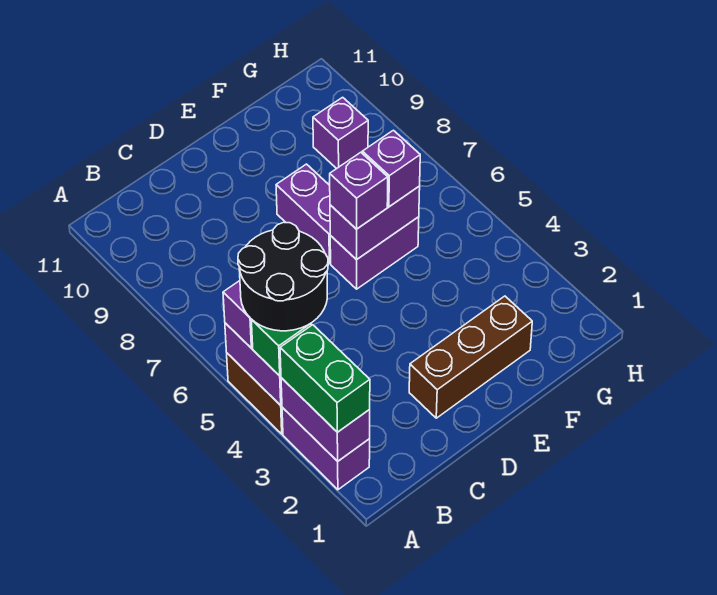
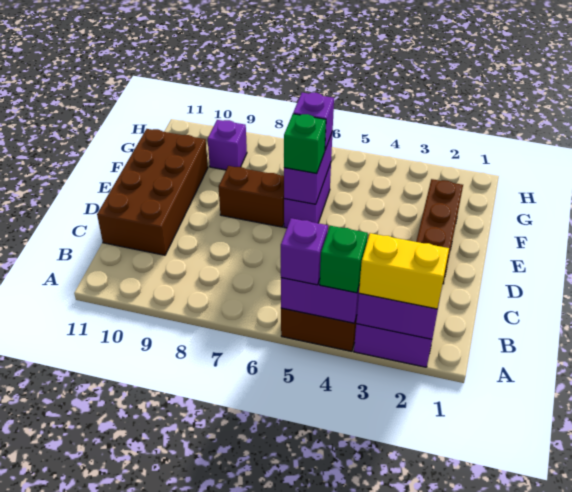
green brick A2:A3 level 3 -> yellow brick A2:A3 level 3
black round brick A4:B5 level 4 -> none
none -> brown brick C10:F11 level 1
purple brick E6 level 3 -> green brick E6 level 3
purple brick E7:E8 level 1 -> brown brick E7:E8 level 1

